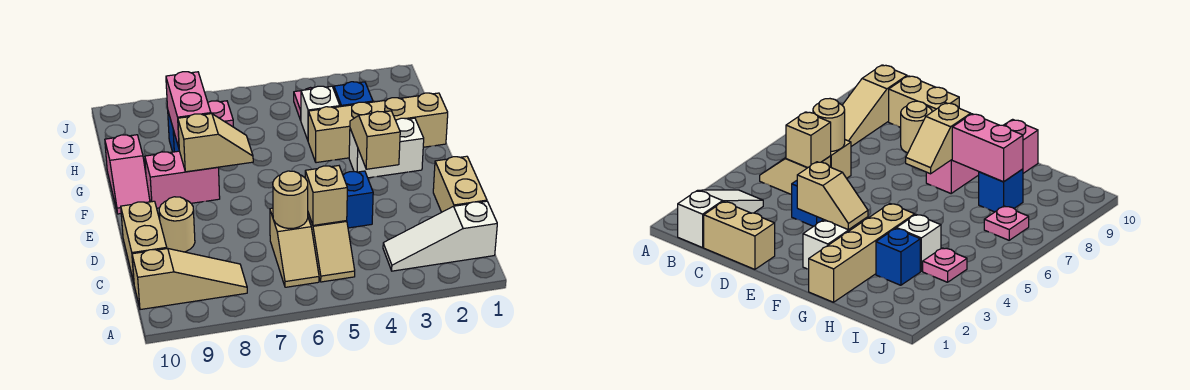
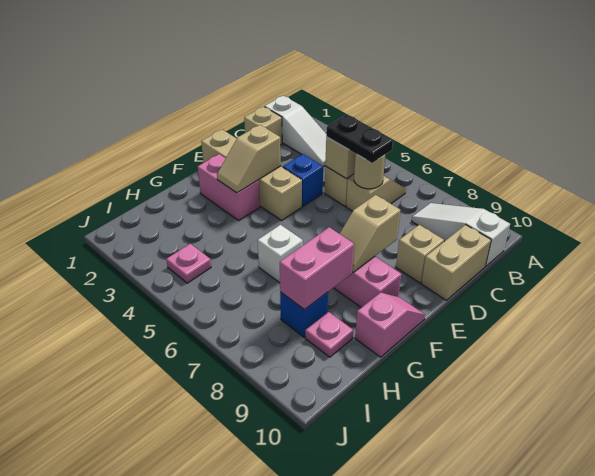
tan slope B8:B10 level 1 top 10 -> white slope B8:B10 level 1 top 10
tan brick C1:D1 level 1 -> tan brick C1 level 1
none -> black plate C5:C6 level 3
tan round brick D9 level 1 -> tan brick D9 level 1
white brick F2:F3 level 1 -> pink brick F2:F3 level 1
tan slope F7:F8 level 2 top 8 -> tan slope E8:F8 level 2 top E
tan brick G1:G4 level 1 -> tan brick E1:E4 level 1
blue brick H3 level 1 -> none
white brick H4 level 1 -> white brick G6 level 1
pink plate I7 level 1 -> pink plate H9 level 1

